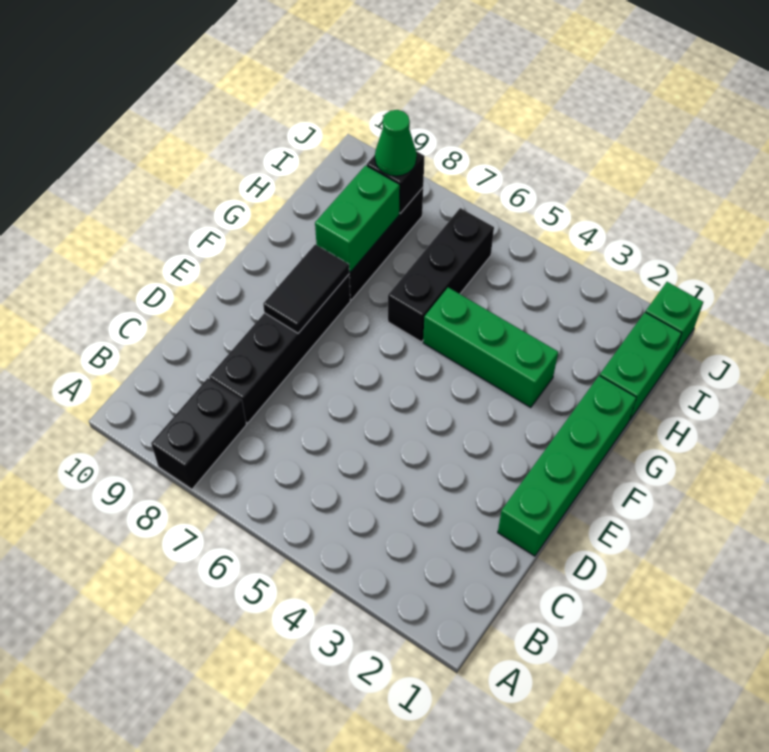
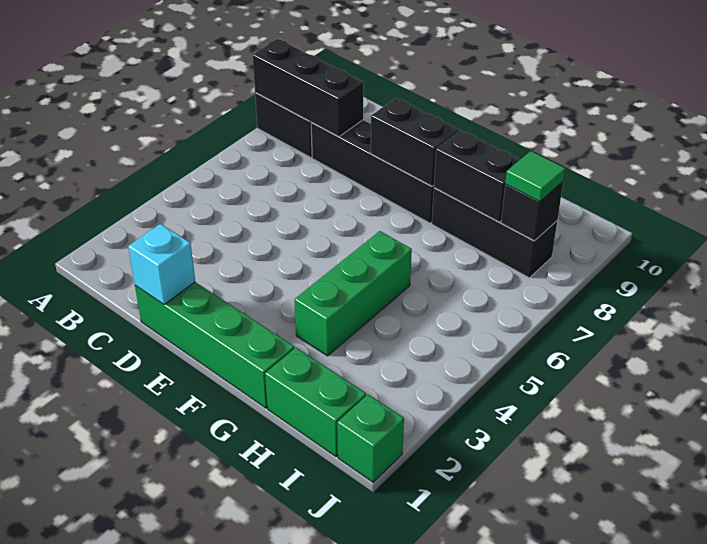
none -> cyan brick D1 level 2
black tile E8:F8 level 2 -> black brick E8:F8 level 2
black brick G6:I6 level 1 -> black brick A8:C8 level 2
green brick G8:H8 level 2 -> black brick G8:H8 level 2
green cone I8 level 3 -> green tile I8 level 3

